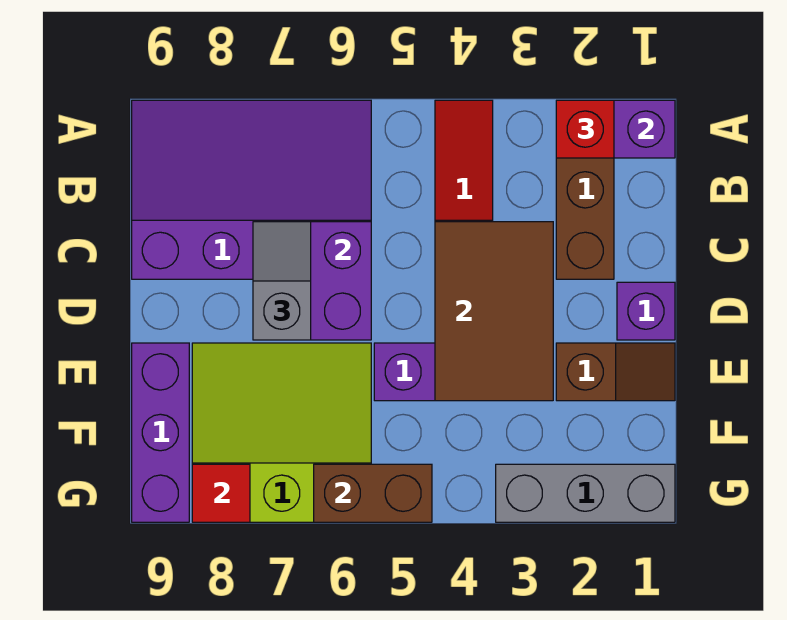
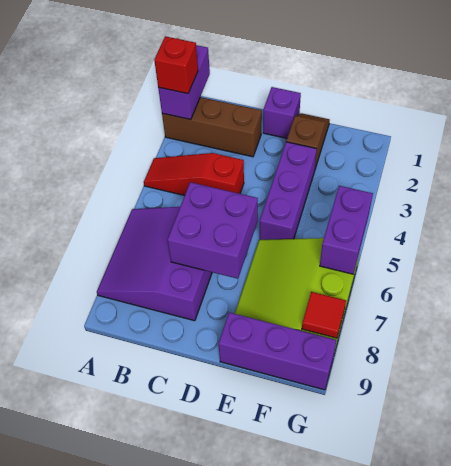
purple slope A6:C9 level 1 top C -> purple slope A6:C8 level 1 top C
brown tile C3:E4 level 2 -> none
grey slope C7:D7 level 3 top D -> none
grey brick G1:G3 level 1 -> none
brown brick G5:G6 level 2 -> purple brick G5:G6 level 2

